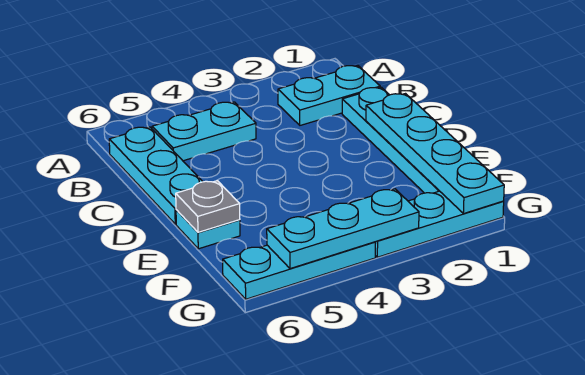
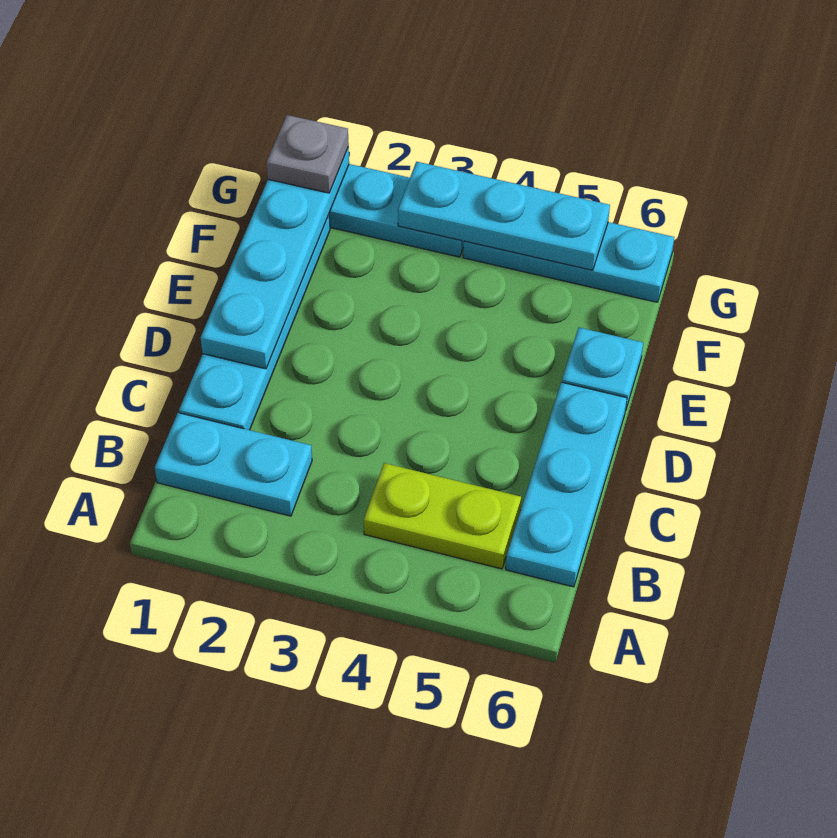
cyan plate B4:B5 level 1 -> lime plate B4:B5 level 1
grey plate E6 level 2 -> grey plate G1 level 3

